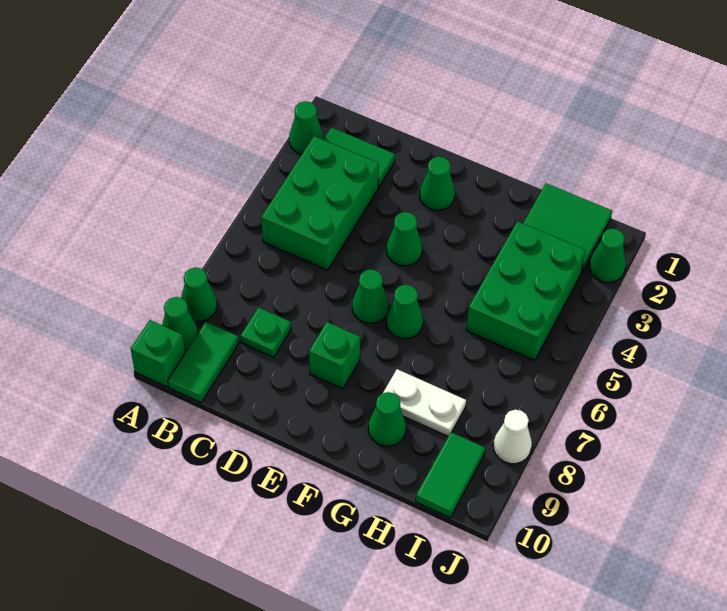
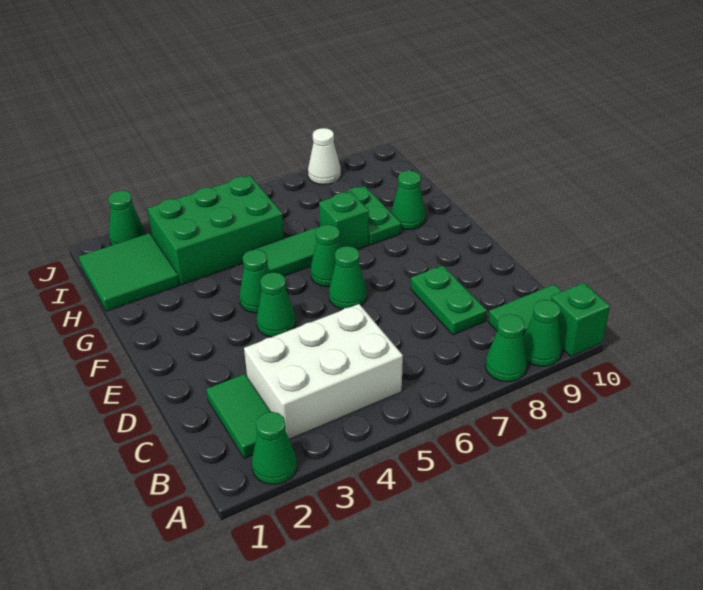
green brick B3:C5 level 1 -> white brick B3:C5 level 1
green plate C8 level 1 -> green plate C8:D8 level 1
green cone E2 level 1 -> green cone F4 level 1
green brick E8 level 1 -> green brick G7 level 1
white plate G8:H8 level 1 -> green plate G8:H8 level 1
green tile I9:I10 level 1 -> green tile G5:G6 level 1

